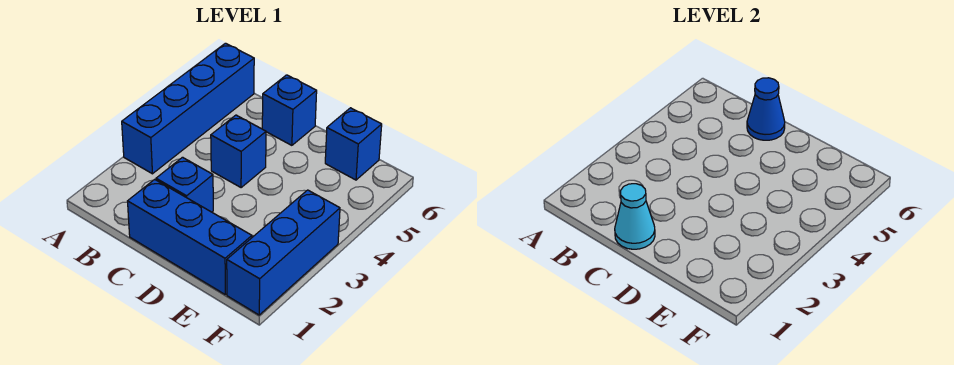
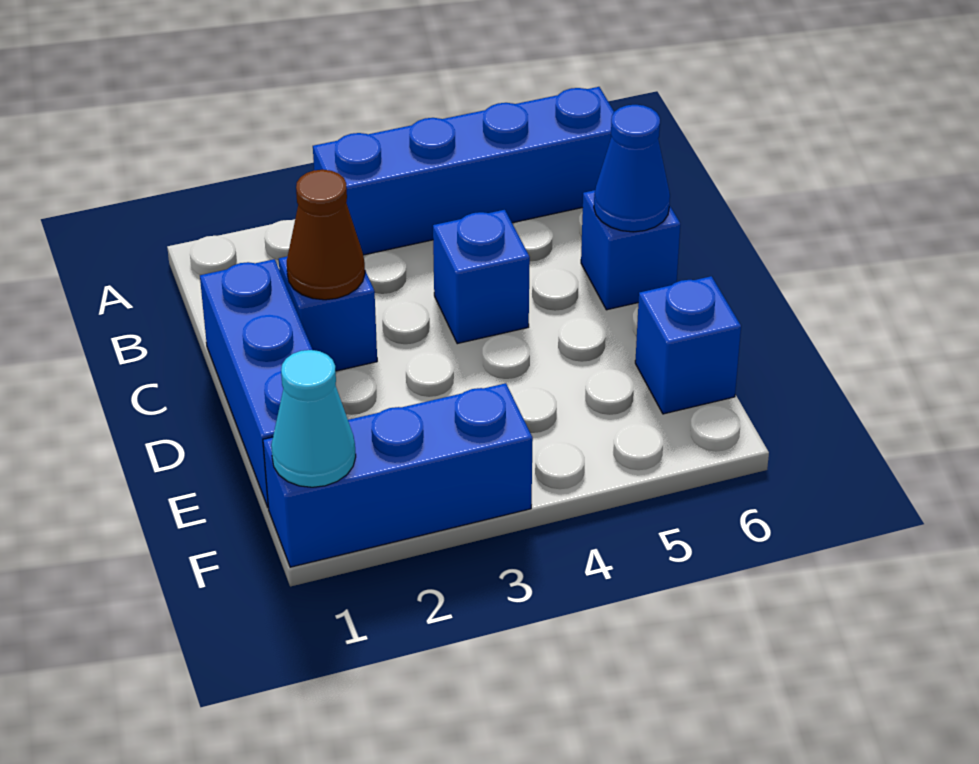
cyan cone C1 level 2 -> cyan cone F1 level 2
none -> brown cone C2 level 2

